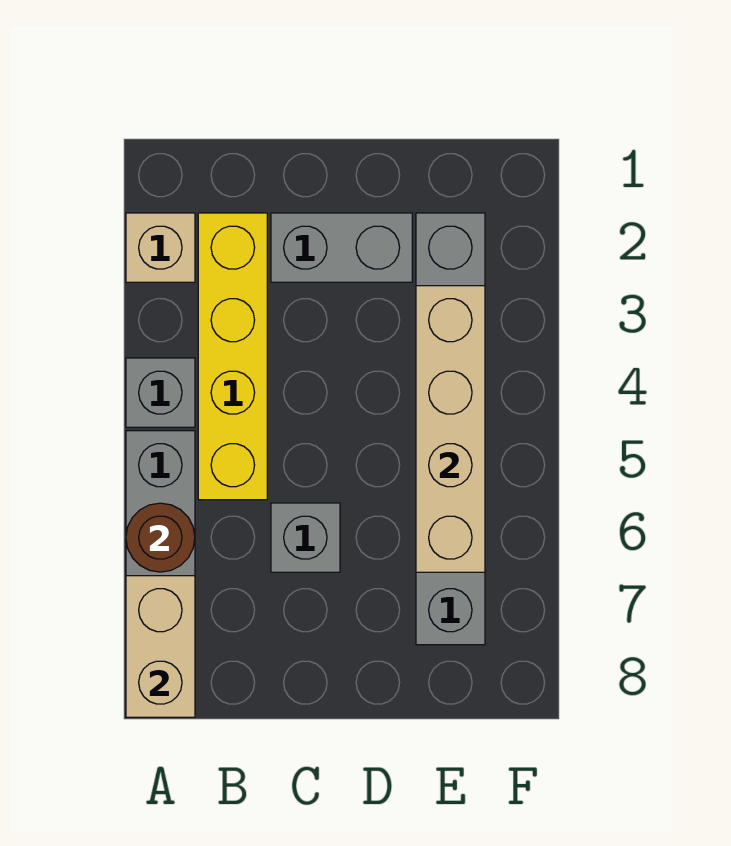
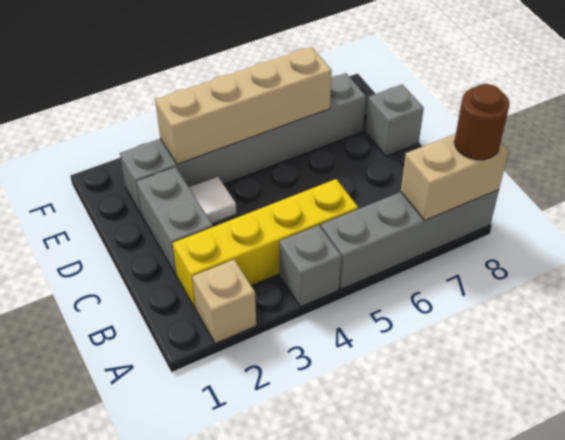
brown round brick A6 level 2 -> brown round brick A8 level 3
grey brick C6 level 1 -> grey brick D8 level 1
none -> white tile D3 level 1

